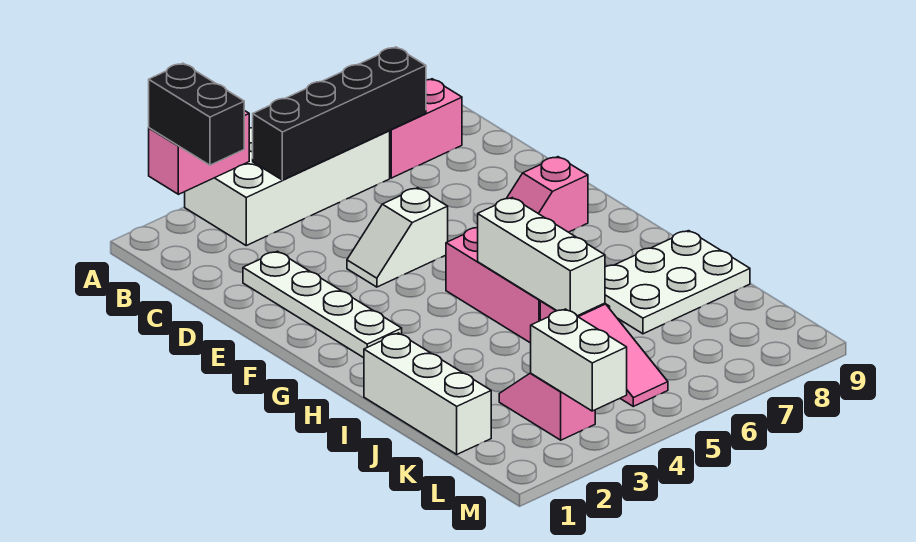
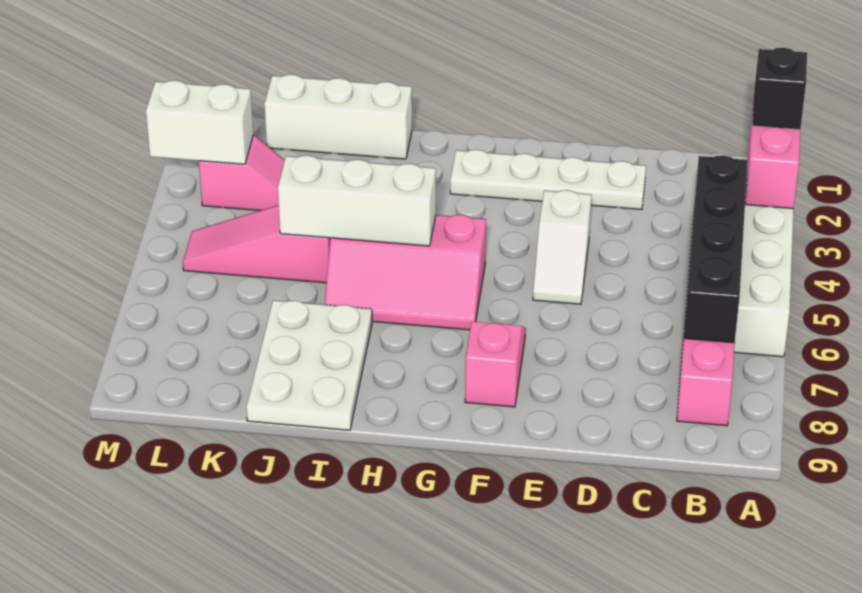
black brick A2:B2 level 3 -> black brick A2 level 3
white slope E4:E5 level 1 top 5 -> white slope E4:E5 level 1 top 4

